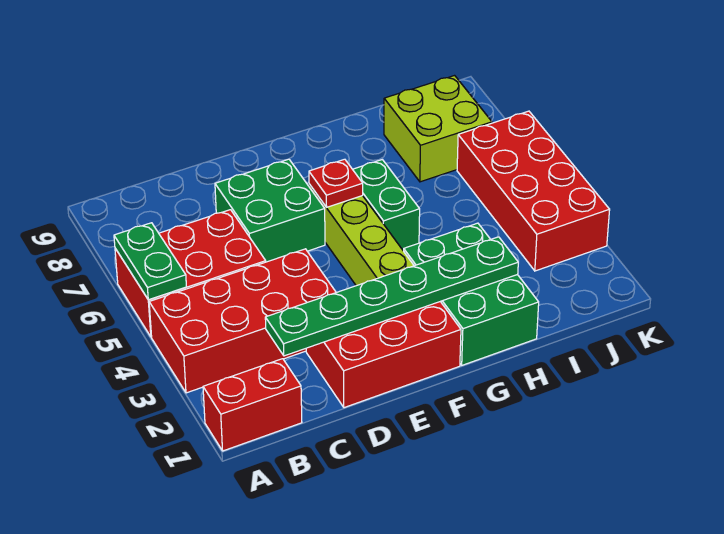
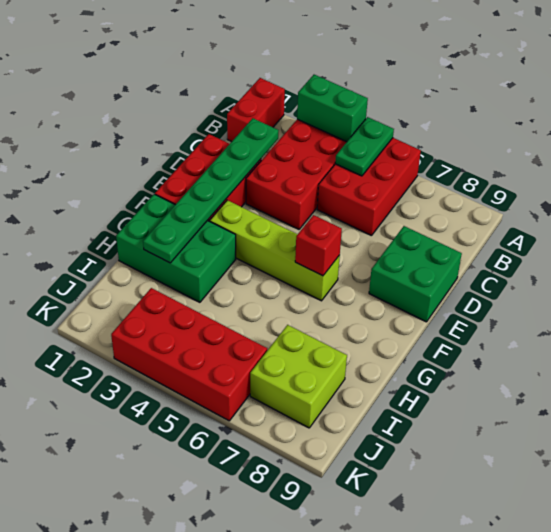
green plate A5:A6 level 2 -> green plate A5:B5 level 2
green brick D6:E7 level 1 -> green brick D8:E9 level 1
red plate F6 level 2 -> red brick F6 level 2
green brick G5:G6 level 1 -> green brick A3:A4 level 2

